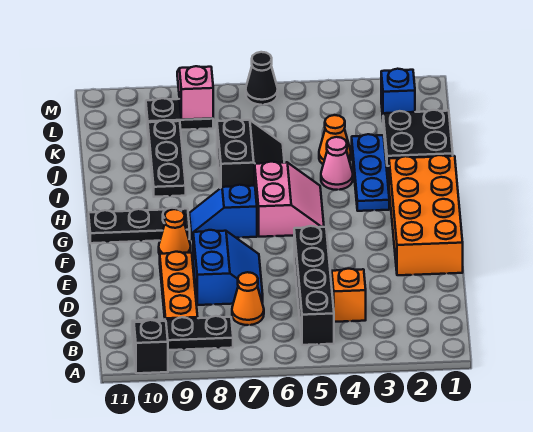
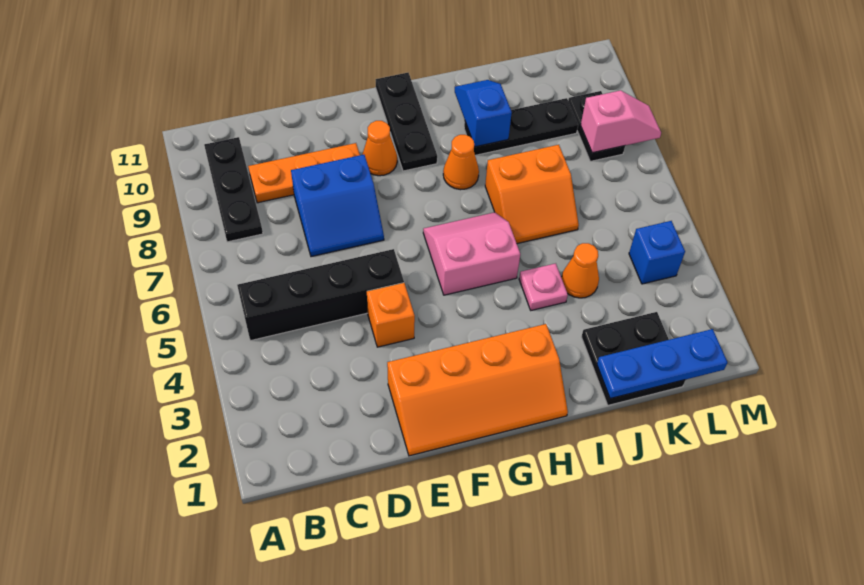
black brick A10 level 1 -> none
orange brick C4 level 1 -> orange brick E4 level 1
orange cone C7 level 1 -> orange cone H8 level 1
orange brick E1:H2 level 1 -> orange slope E1:H2 level 1 top 2
pink slope G5:H6 level 1 top 6 -> pink slope G5:H6 level 1 top 5
blue slope G7:G8 level 1 top 7 -> blue slope I9:I10 level 2 top 9
blue plate H3:J3 level 1 -> blue plate J1:L1 level 2
pink cone I4 level 1 -> pink plate I4 level 1
black slope I6:J7 level 1 top 7 -> orange slope I6:J7 level 1 top 7
blue brick L2 level 1 -> blue brick L4 level 1
black cone M6 level 1 -> none

